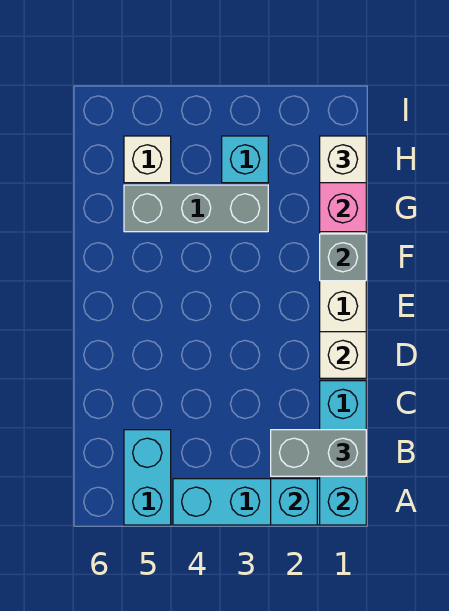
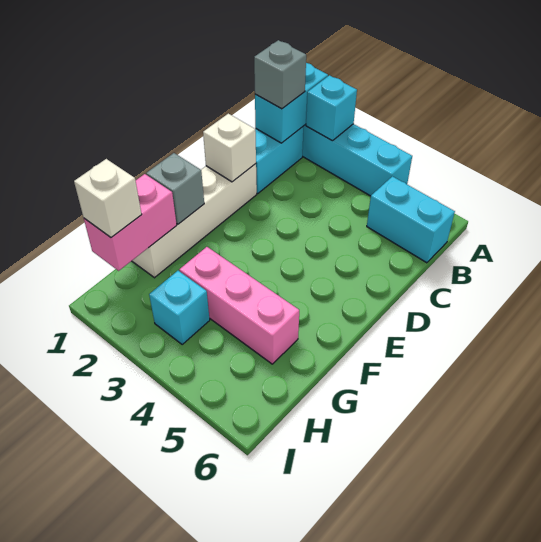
cyan brick A5:B5 level 1 -> cyan brick B5:B6 level 1
grey brick B1:B2 level 3 -> grey brick B1 level 3
grey brick G3:G5 level 1 -> pink brick G3:G5 level 1
white brick H5 level 1 -> none

